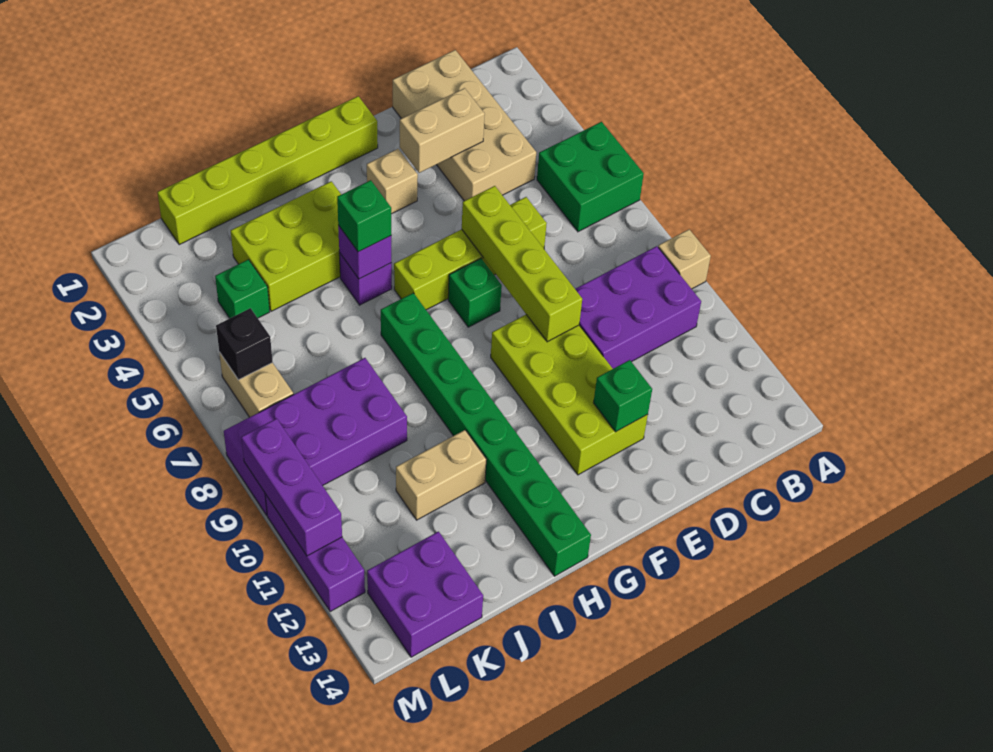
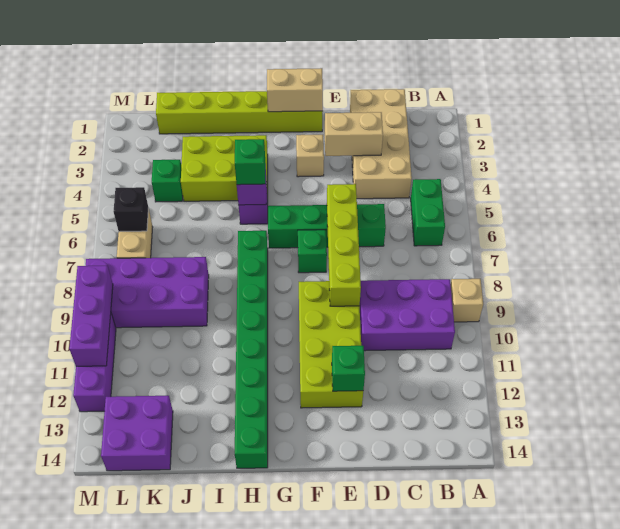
green brick A5:B6 level 1 -> green brick B5:B6 level 1
lime brick D6:G6 level 1 -> green brick D6:G6 level 1
tan brick I11:J11 level 1 -> tan brick F1:G1 level 2

